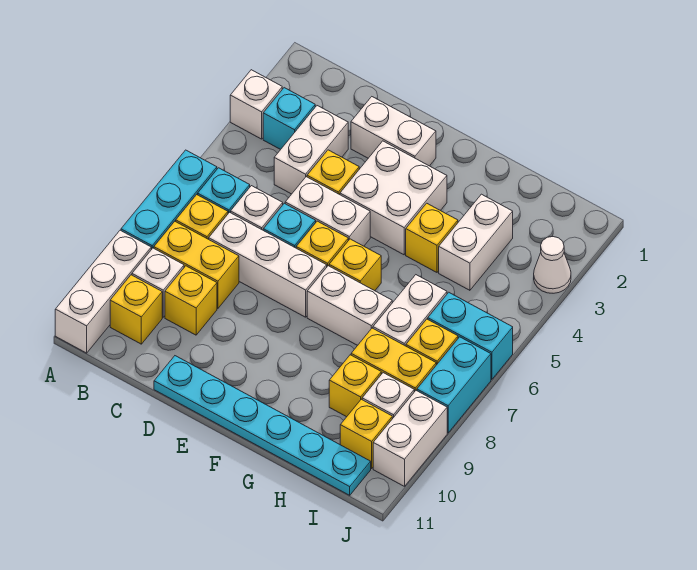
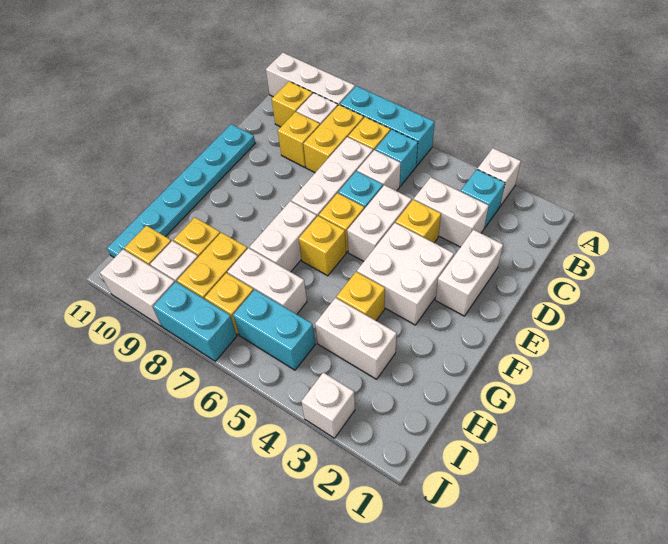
cyan brick I6:J6 level 1 -> cyan brick I5:I6 level 1
white cone J3 level 1 -> white brick J3 level 1

